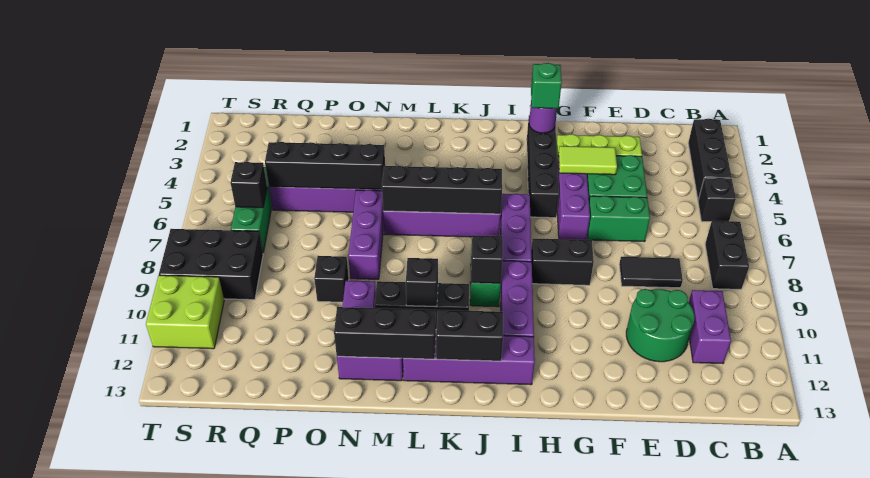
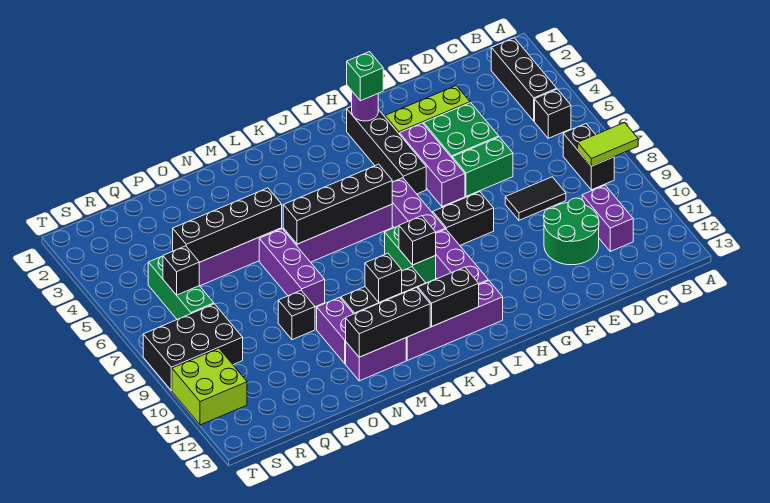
lime tile F4:G4 level 2 -> lime tile A8:B8 level 2

